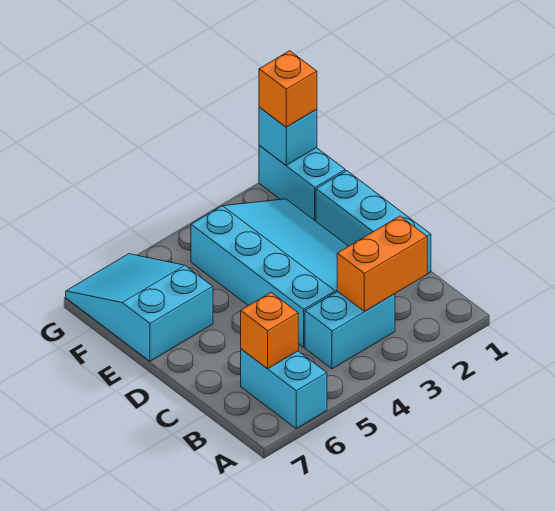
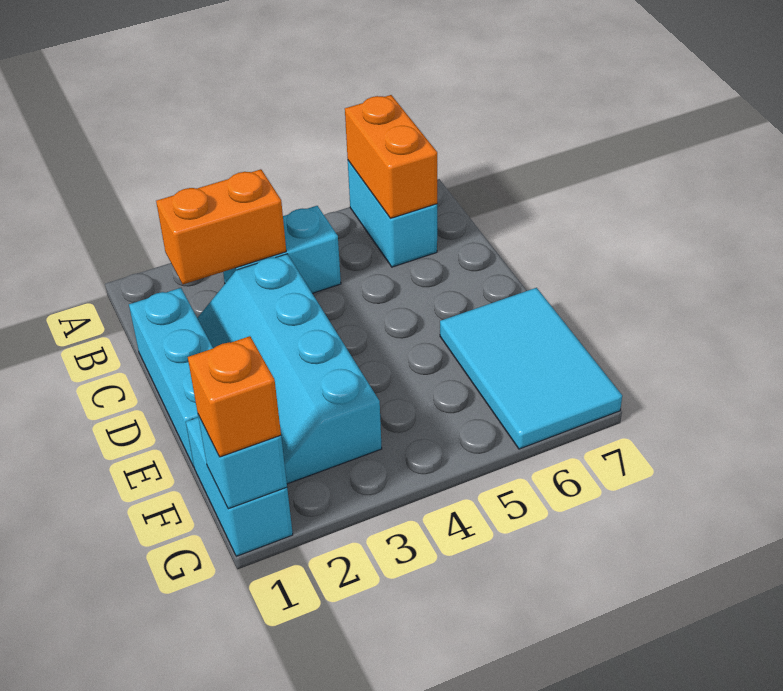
orange brick B6 level 2 -> orange brick A6:B6 level 2
cyan slope C2:F4 level 1 top 4 -> cyan slope C2:F3 level 1 top 3
cyan slope E6:G7 level 1 top E -> cyan tile E6:G7 level 1

